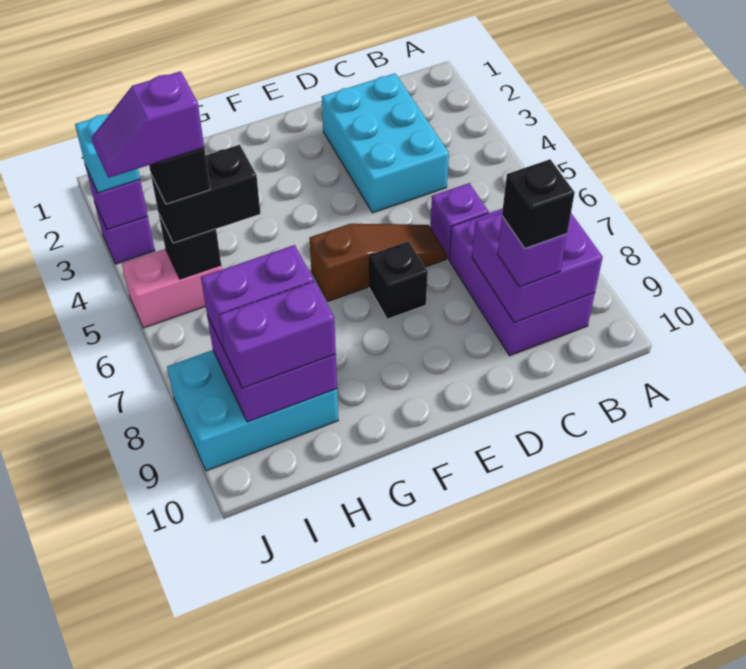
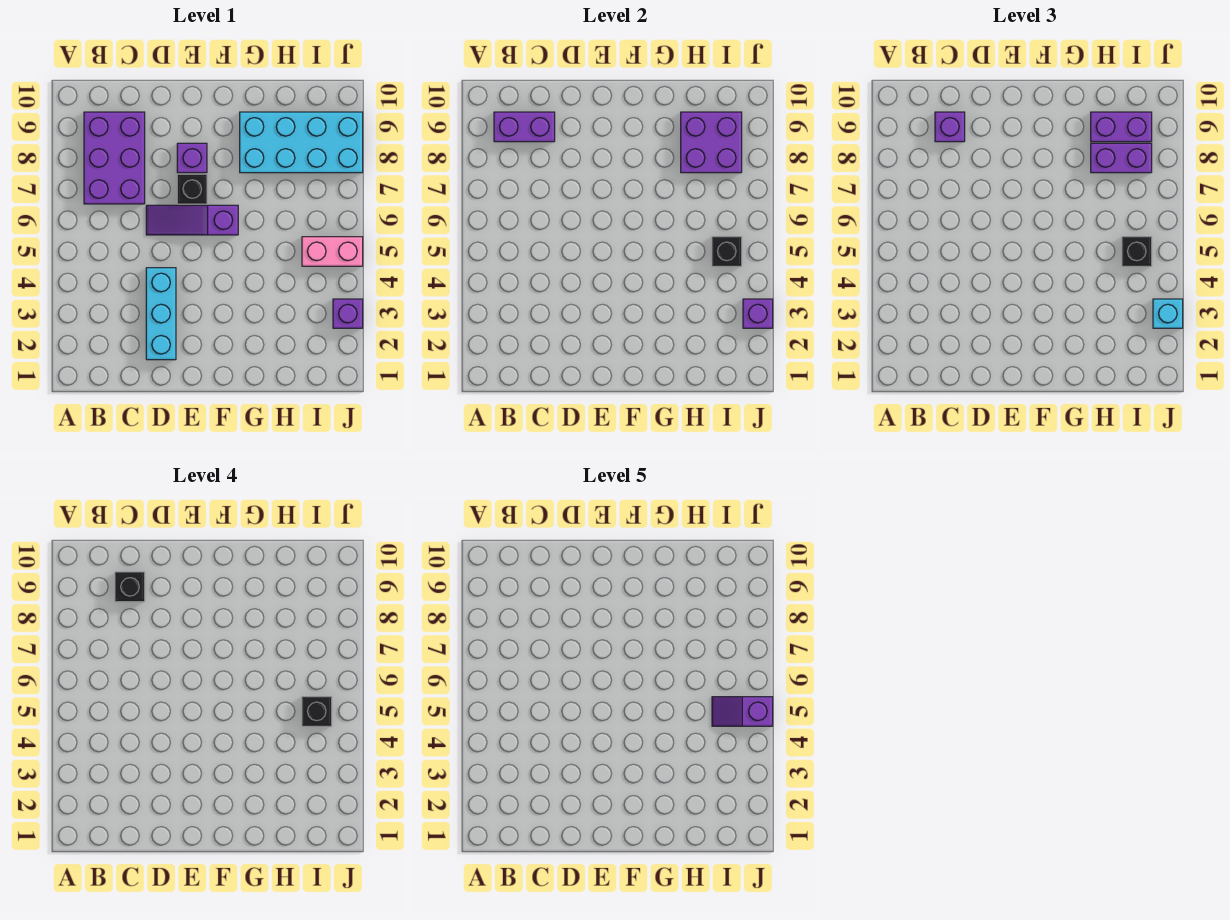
purple brick B8:C9 level 2 -> purple brick B9:C9 level 2
cyan brick C2:D4 level 1 -> cyan brick D2:D4 level 1
purple brick C6 level 1 -> purple brick E8 level 1
brown slope D6:F6 level 1 top F -> purple slope D6:F6 level 1 top F
black brick H5:I5 level 3 -> black brick I5 level 3
cyan brick H8:J9 level 1 -> cyan brick G8:J9 level 1
purple slope I5:J5 level 5 top I -> purple slope I5:J5 level 5 top J

